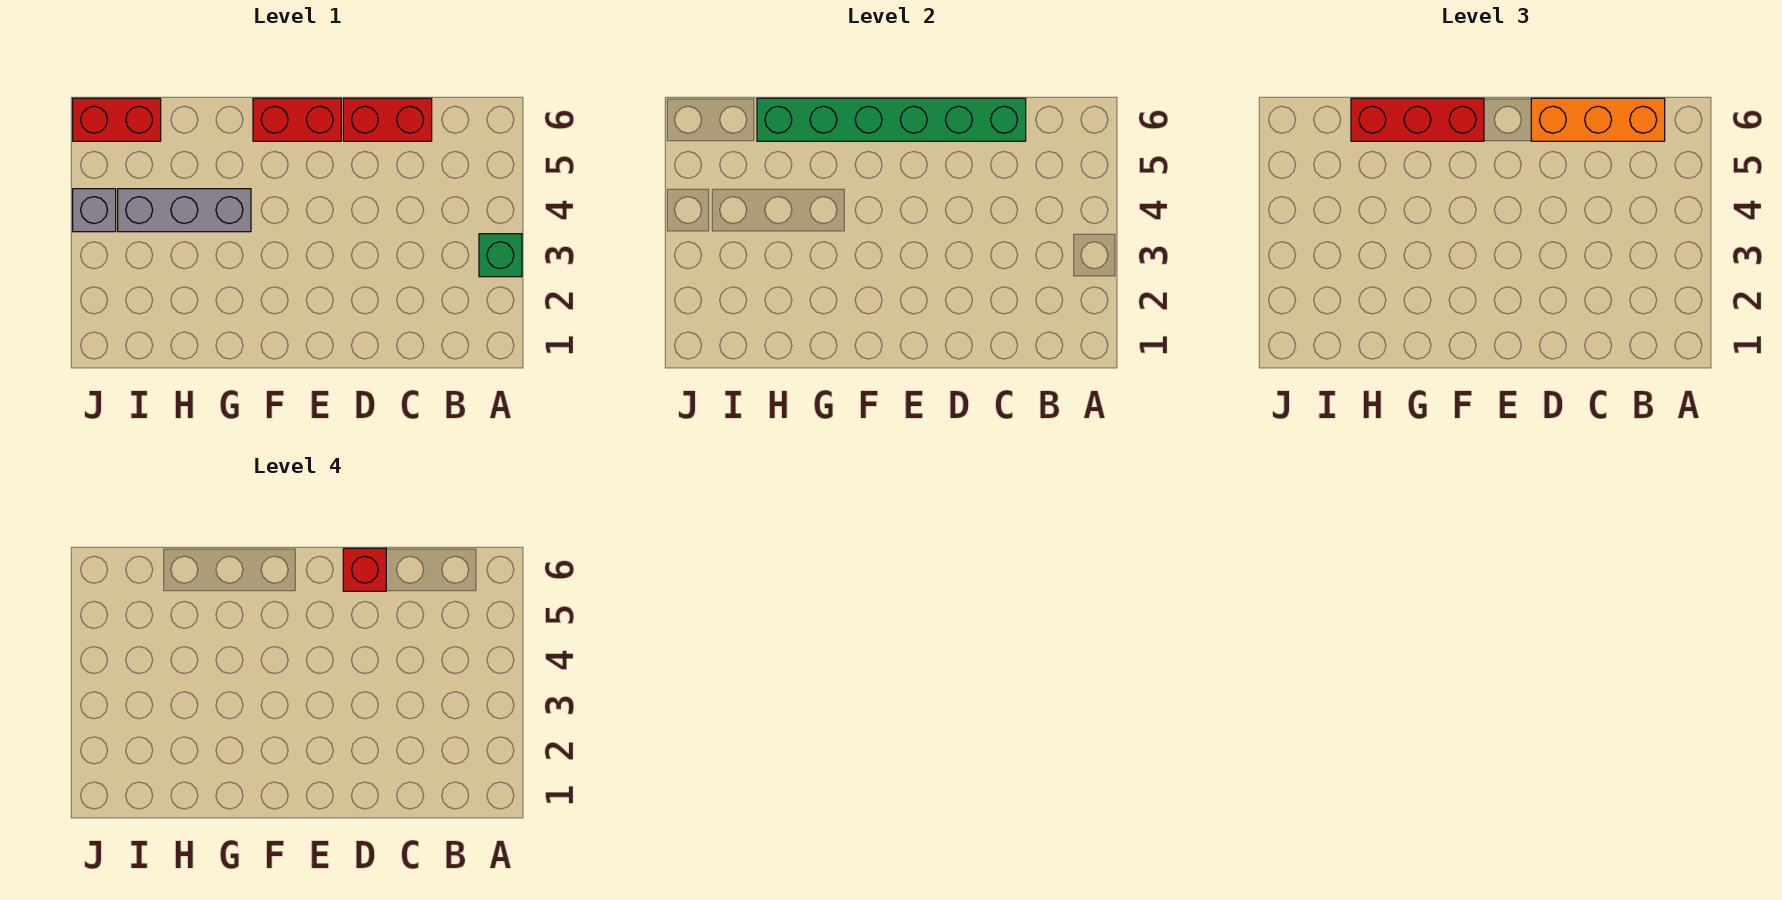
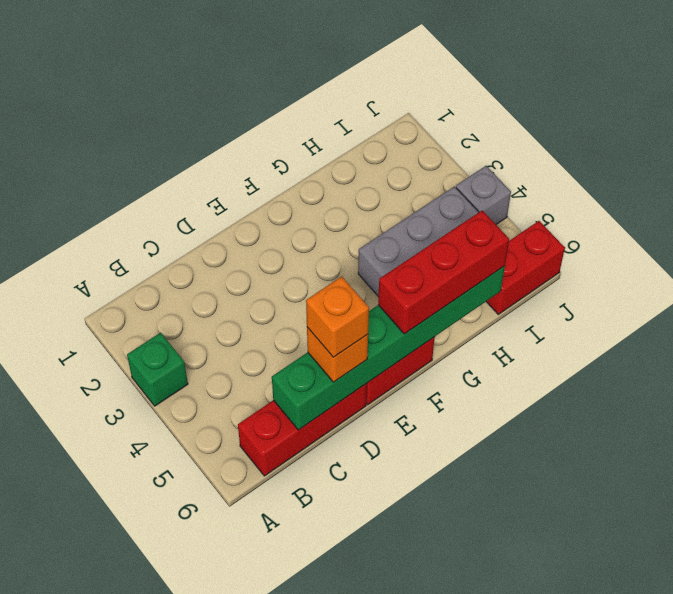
orange brick B6:D6 level 3 -> orange brick D6 level 3
red brick C6:D6 level 1 -> red brick B6:D6 level 1
red brick D6 level 4 -> orange brick D6 level 4

